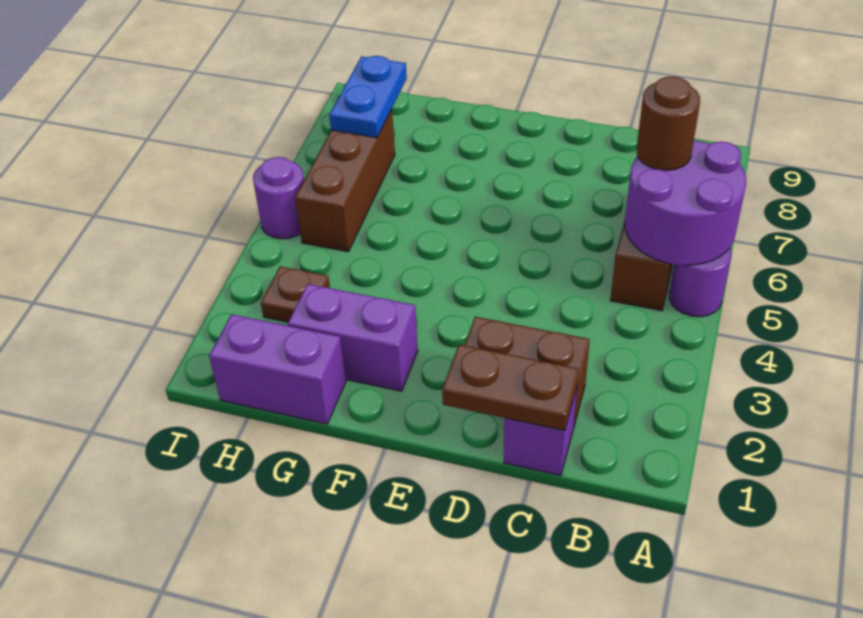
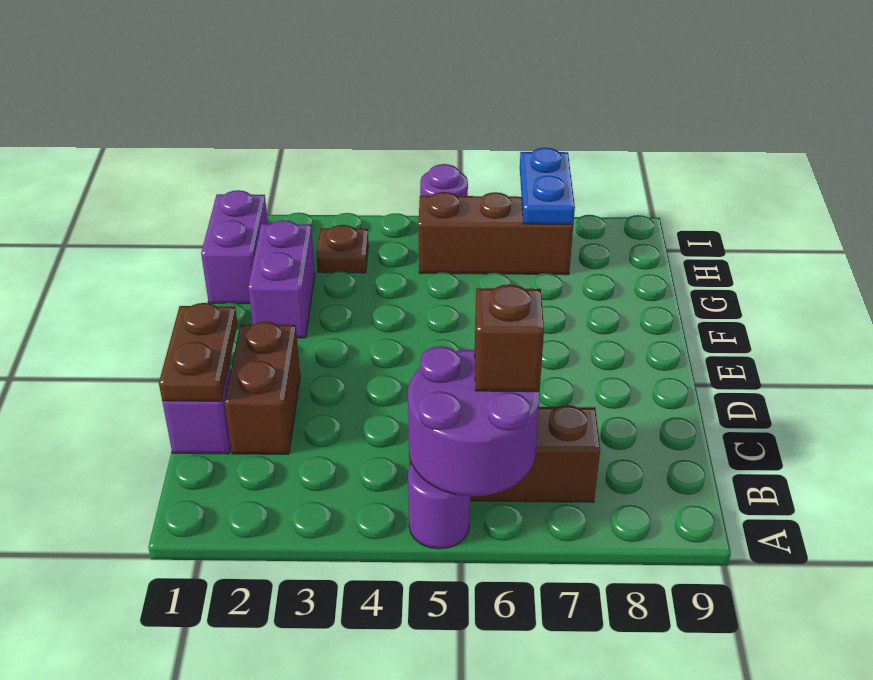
brown round brick B6 level 3 -> brown brick B6 level 3
blue plate H7:H8 level 2 -> blue plate H7:I7 level 2

